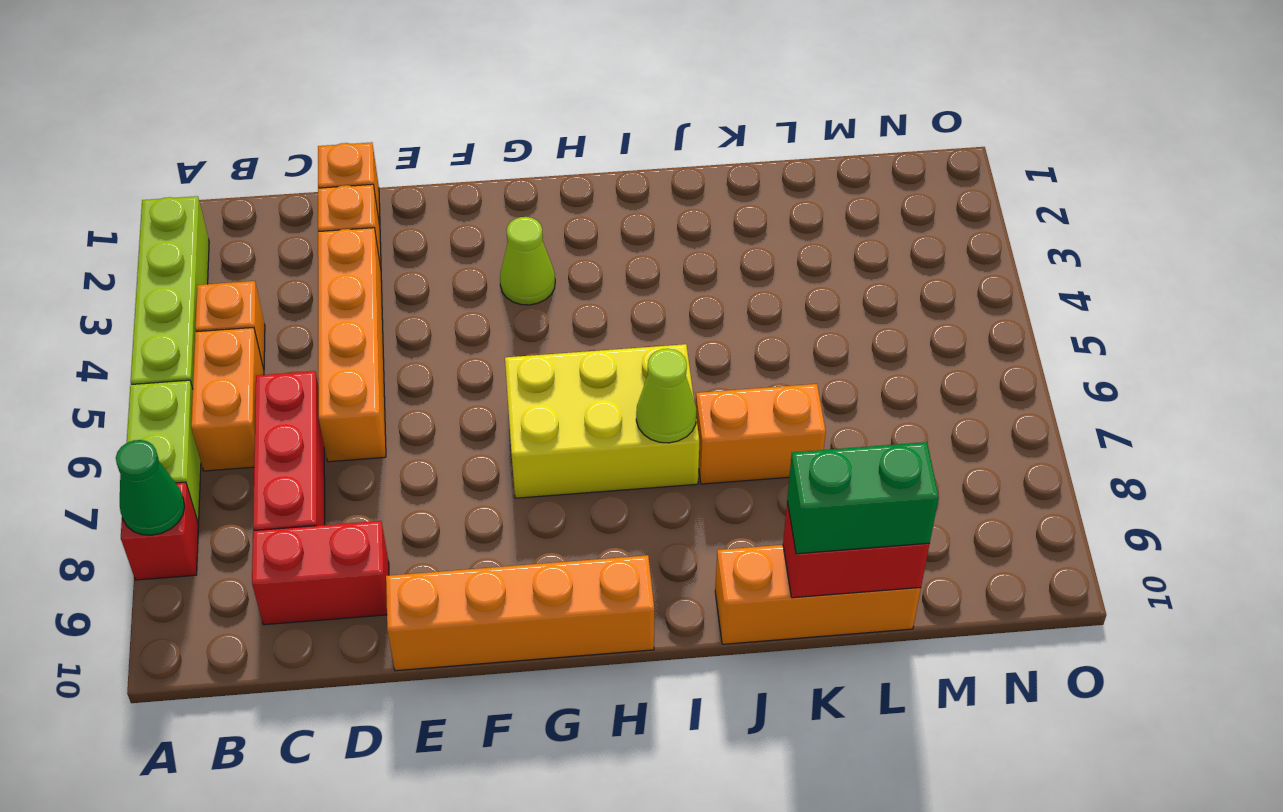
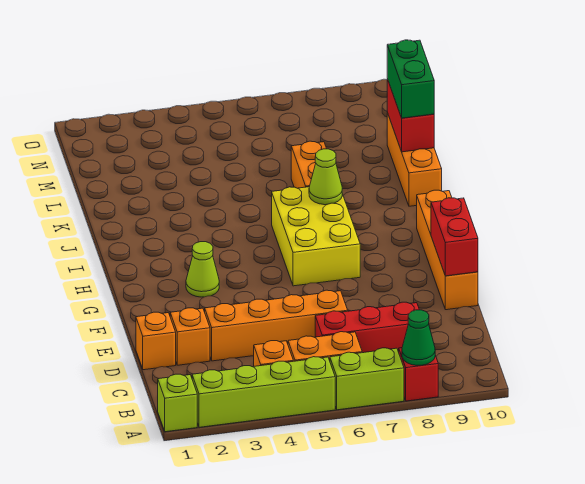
none -> lime brick A1 level 1
red brick C9:D9 level 1 -> red brick E10:F10 level 2

